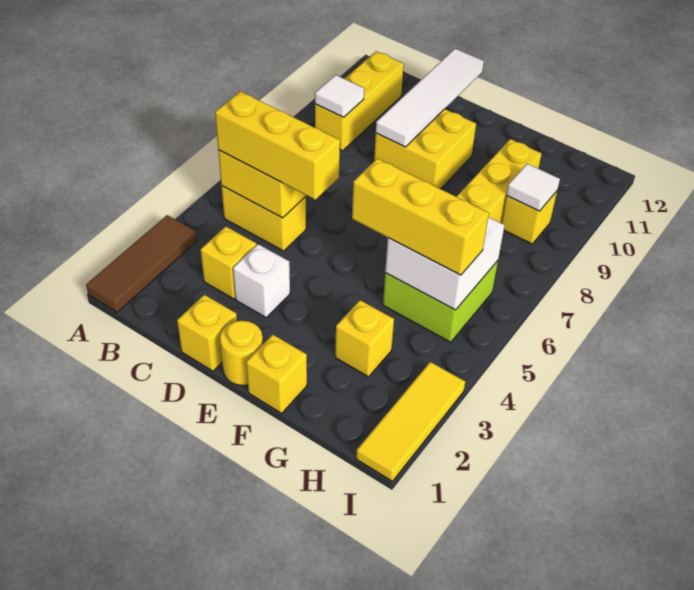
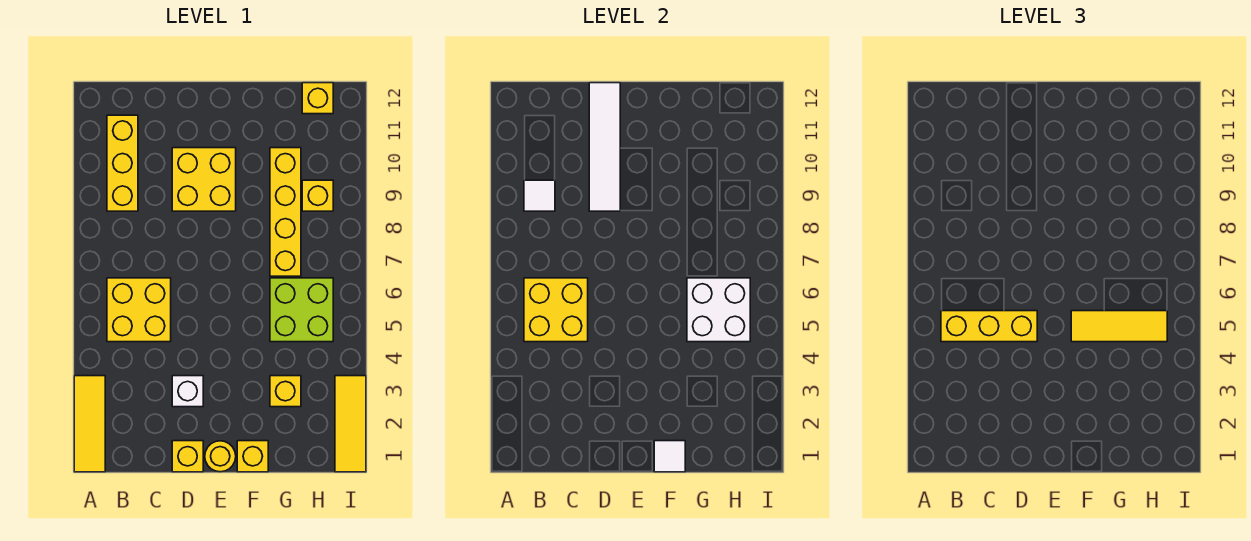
brown tile A1:A3 level 1 -> yellow tile A1:A3 level 1
yellow brick B5:C5 level 1 -> yellow brick B5:C6 level 1
yellow brick C3 level 1 -> yellow brick H12 level 1
yellow brick F5:H5 level 3 -> yellow tile F5:H5 level 3
white tile H9 level 2 -> white tile F1 level 2

